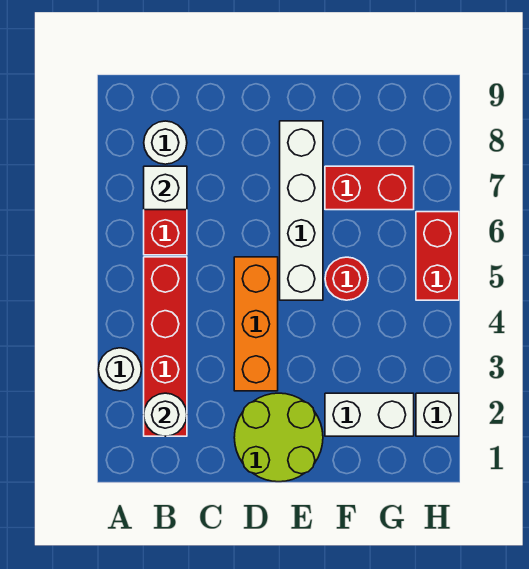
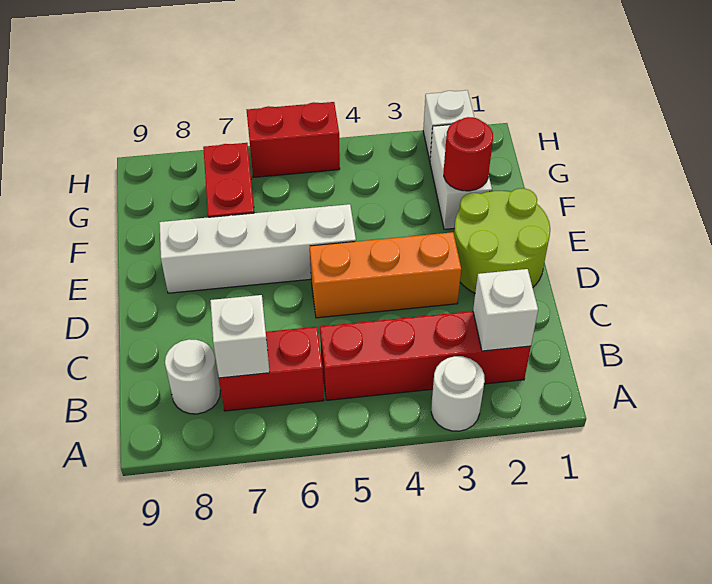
white round brick B2 level 2 -> white brick B2 level 2
red round brick F5 level 1 -> red round brick F2 level 2

